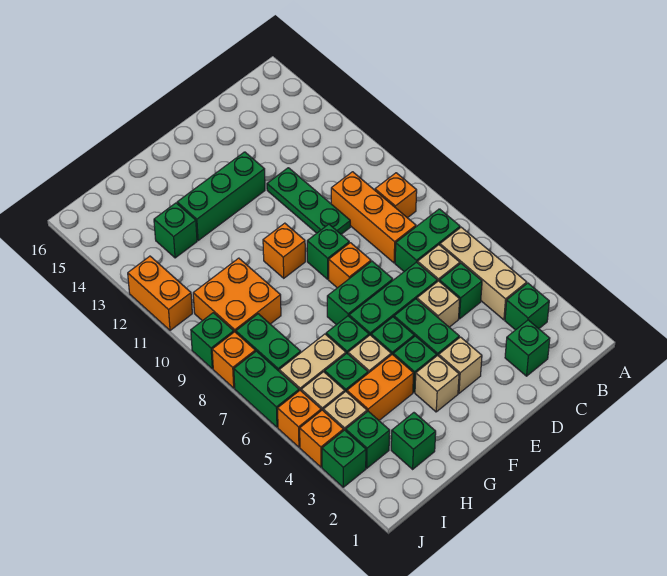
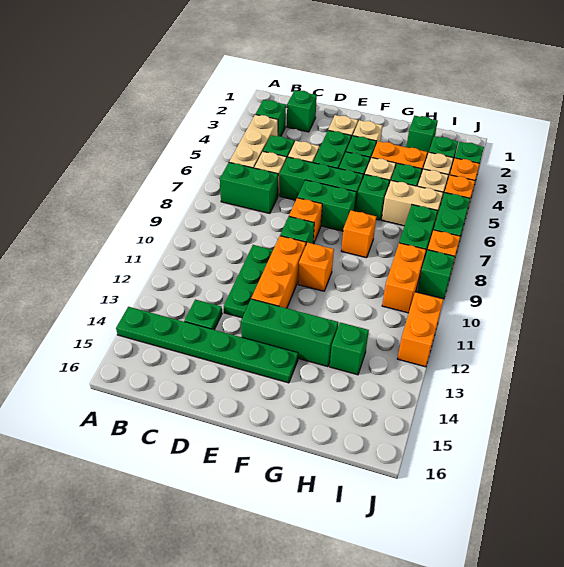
none -> green plate A14:F14 level 1
orange brick B9 level 1 -> orange brick G8 level 1
orange brick C8:C10 level 1 -> orange brick E10:E12 level 1
none -> green plate C13 level 1
orange brick H9:I10 level 1 -> orange brick I9:I10 level 1

